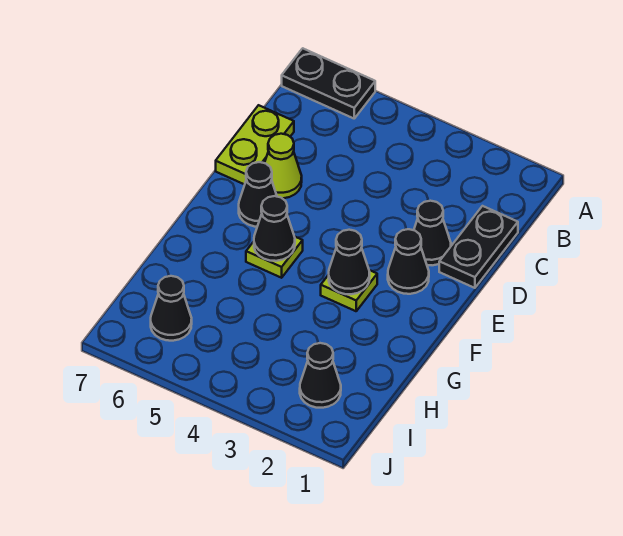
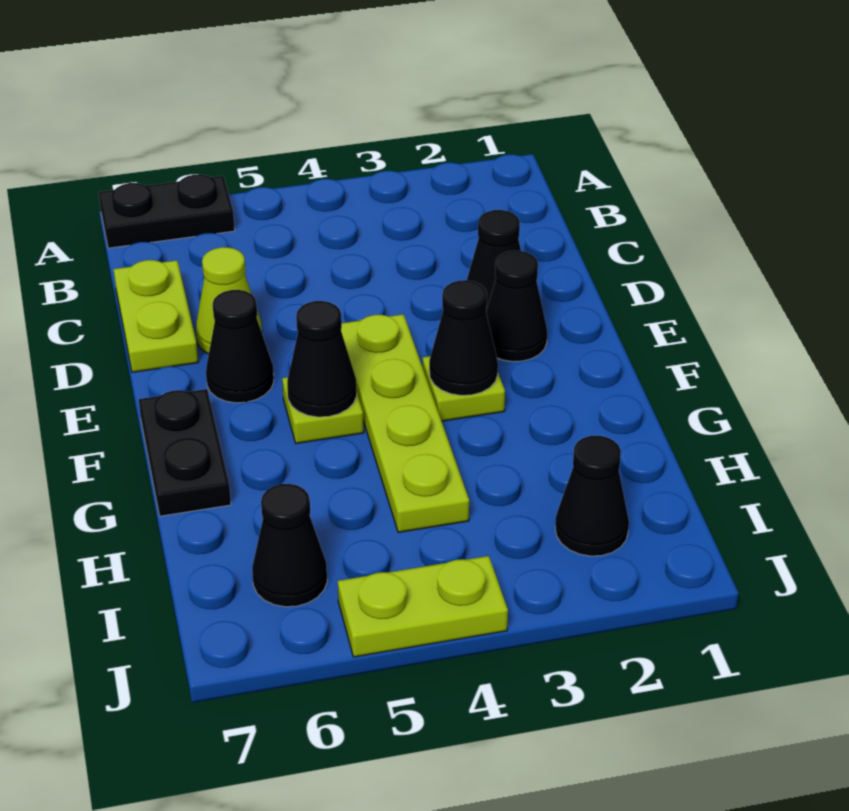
black plate C1:D1 level 1 -> black plate F7:G7 level 1
none -> lime plate E4:H4 level 1
none -> lime plate J4:J5 level 1

